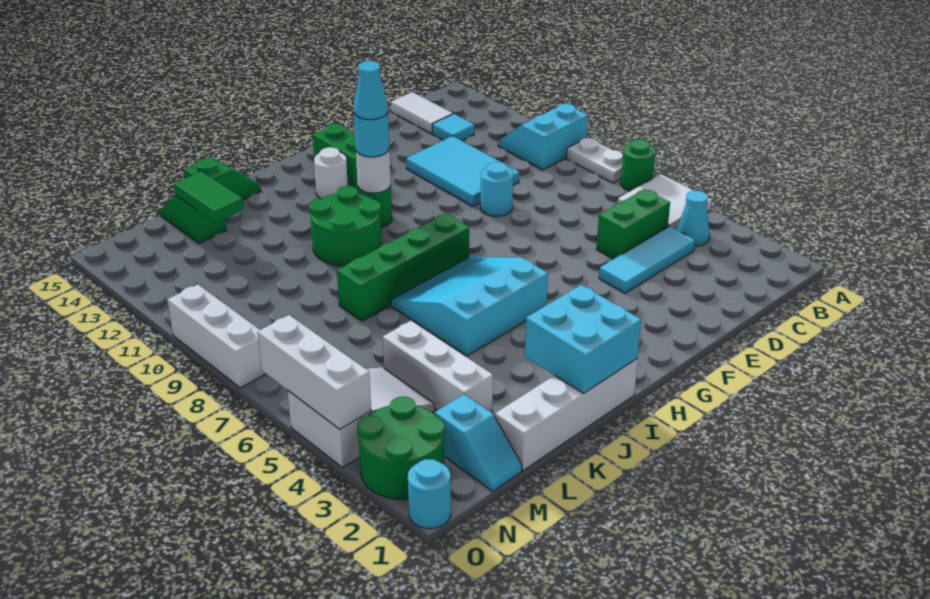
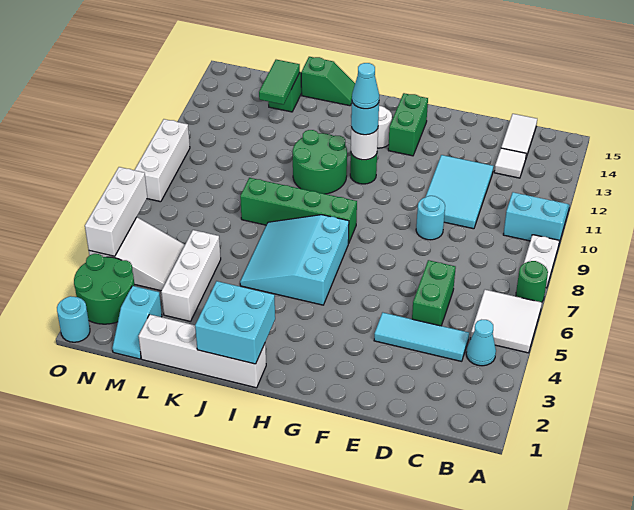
green brick C5:D5 level 1 -> green brick D5:D6 level 1
cyan tile C13 level 1 -> white tile C13 level 1
cyan slope H5:J7 level 1 top 5 -> cyan slope H5:J7 level 1 top H

